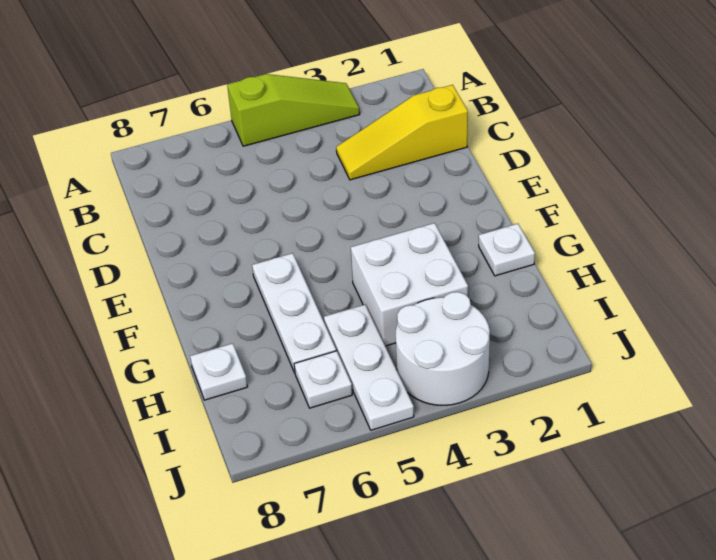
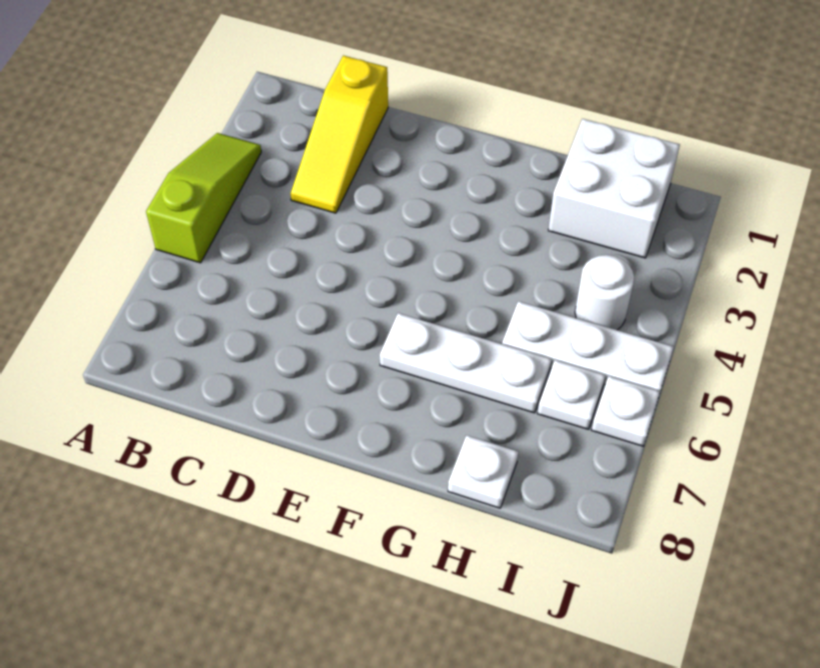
white plate G1 level 1 -> white plate J6 level 1
white brick G3:H4 level 1 -> white brick H1:I2 level 1
white round brick I3:J4 level 1 -> white round brick I4 level 1

